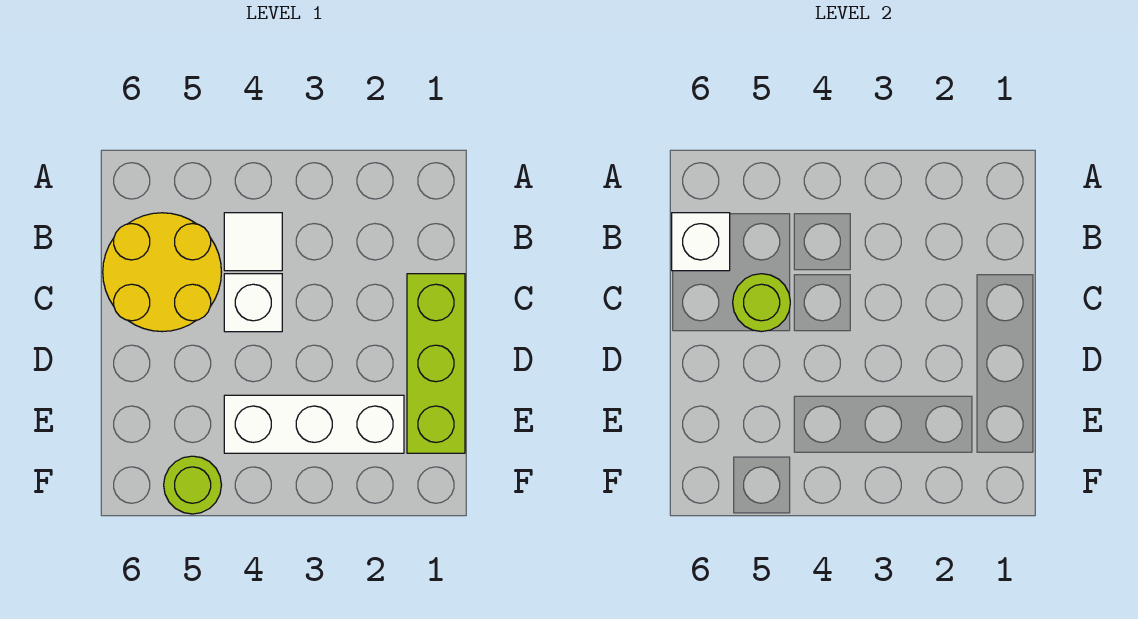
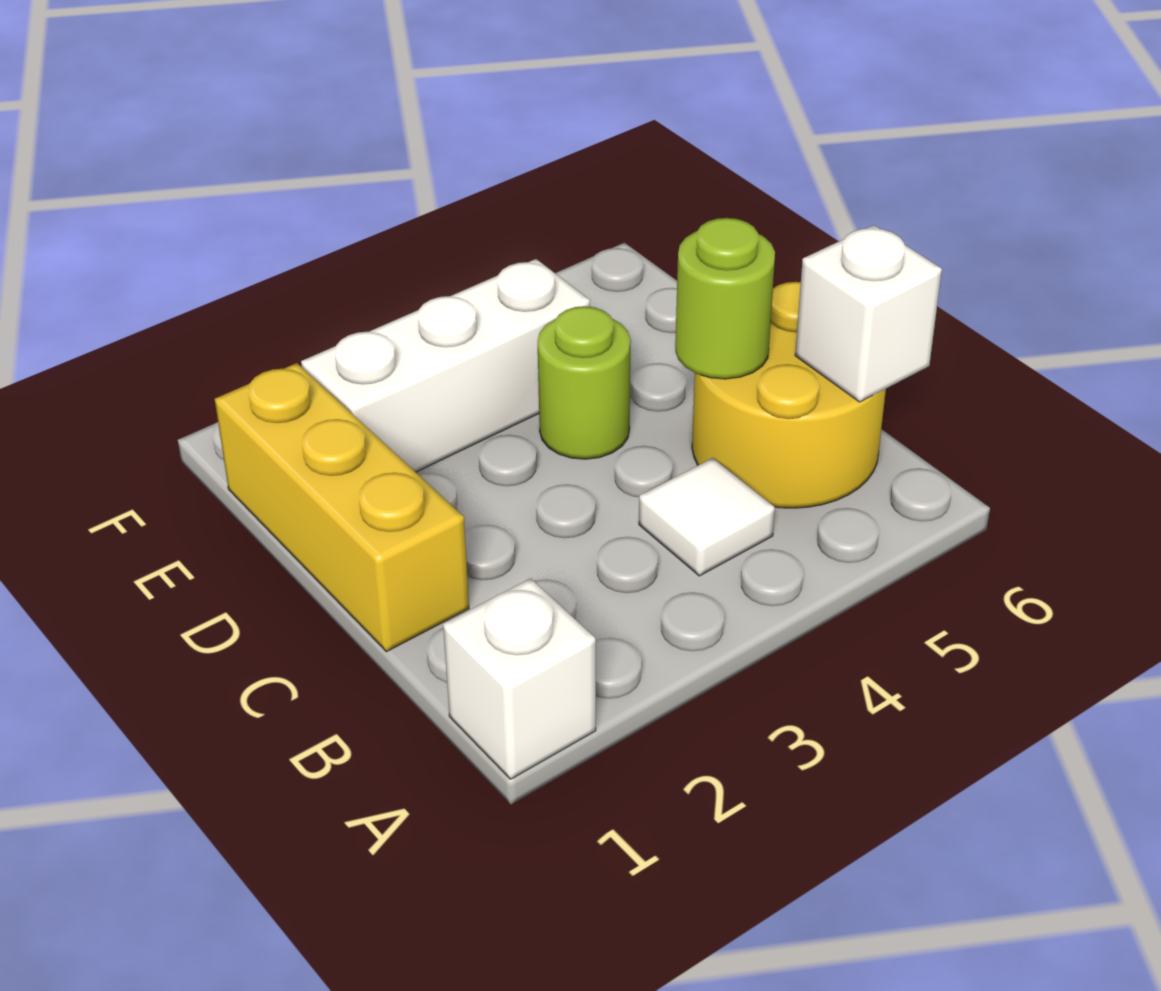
lime brick C1:E1 level 1 -> yellow brick C1:E1 level 1
white brick C4 level 1 -> white brick A1 level 1
lime round brick F5 level 1 -> lime round brick D4 level 1

